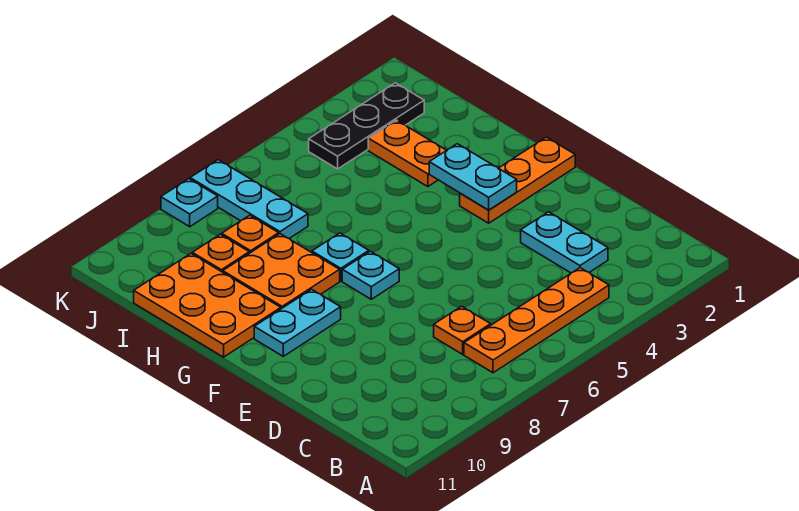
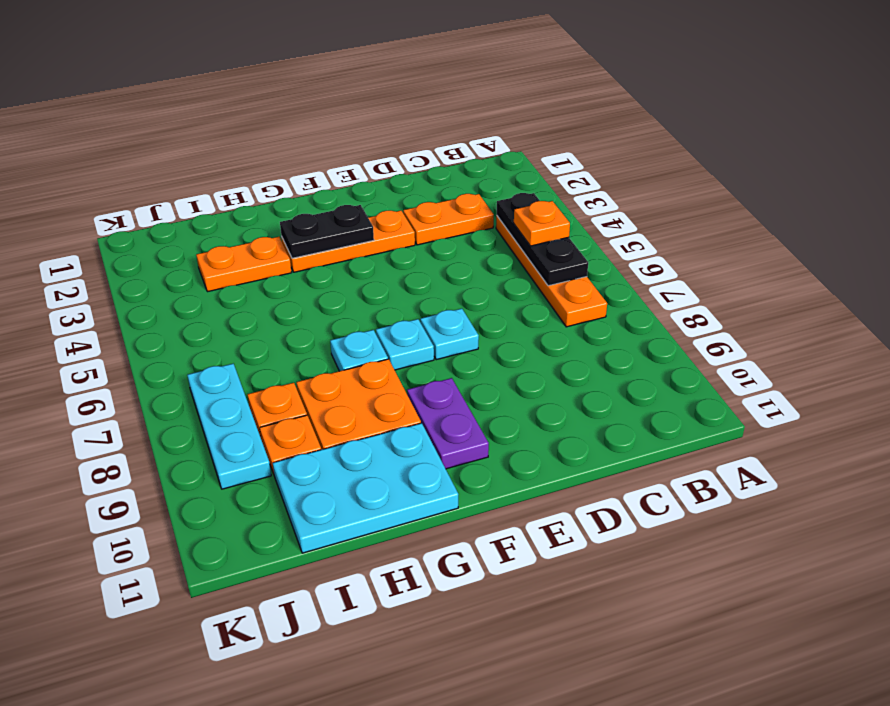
cyan plate C3:D3 level 1 -> orange plate C3:D3 level 1
orange plate C7 level 1 -> orange plate B5 level 3
orange plate F1:F3 level 1 -> orange plate E3:G3 level 1
cyan plate F3:G3 level 2 -> black plate F3:G3 level 2
cyan plate F9:F10 level 1 -> purple plate F9:F10 level 1
orange plate G10:I11 level 1 -> cyan plate G10:I11 level 1
cyan plate I7:K7 level 1 -> cyan plate J7:J9 level 1
black plate J2:J4 level 1 -> black plate B4:B6 level 2
cyan plate K8 level 1 -> cyan plate E7 level 1

